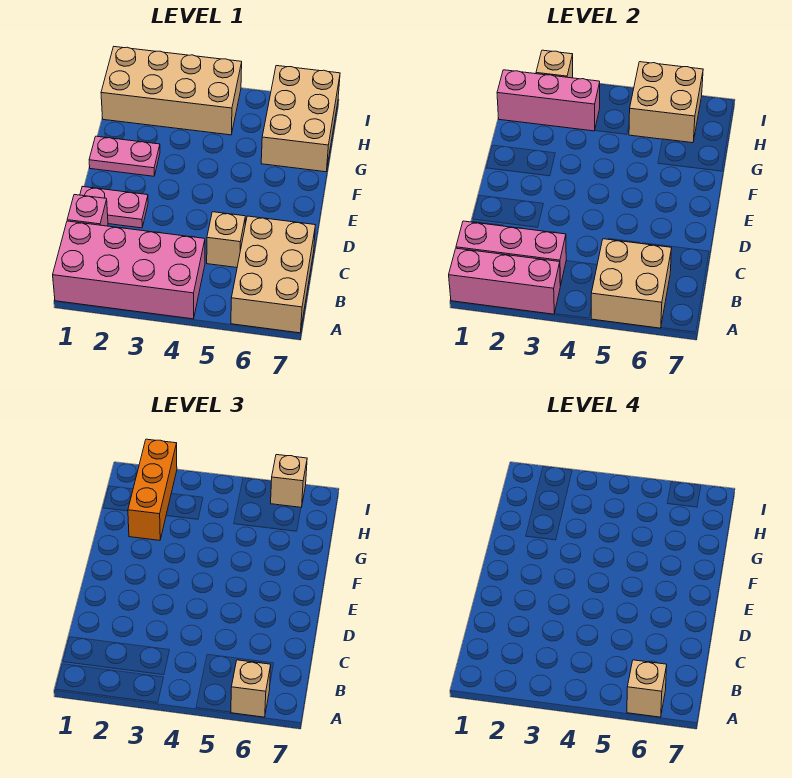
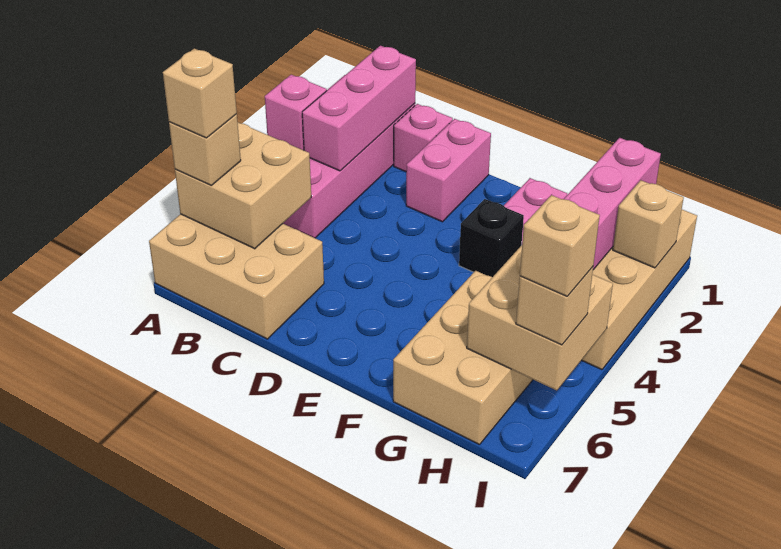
pink brick A1:A3 level 2 -> pink brick A3 level 2
tan brick C5 level 1 -> tan brick I6 level 4
pink plate D1:D2 level 1 -> pink brick D1:D2 level 1
none -> black brick F3 level 1
orange brick G2:I2 level 3 -> none
tan brick G6:I7 level 1 -> tan brick G5:H7 level 1

